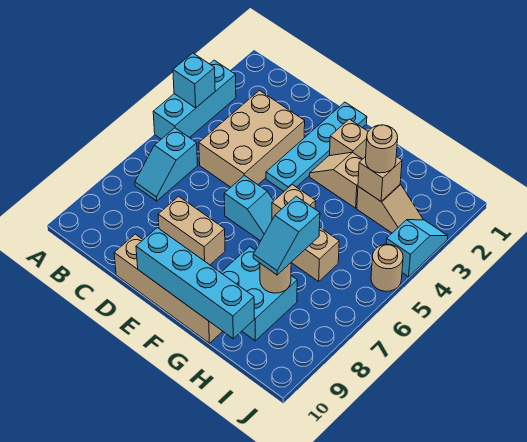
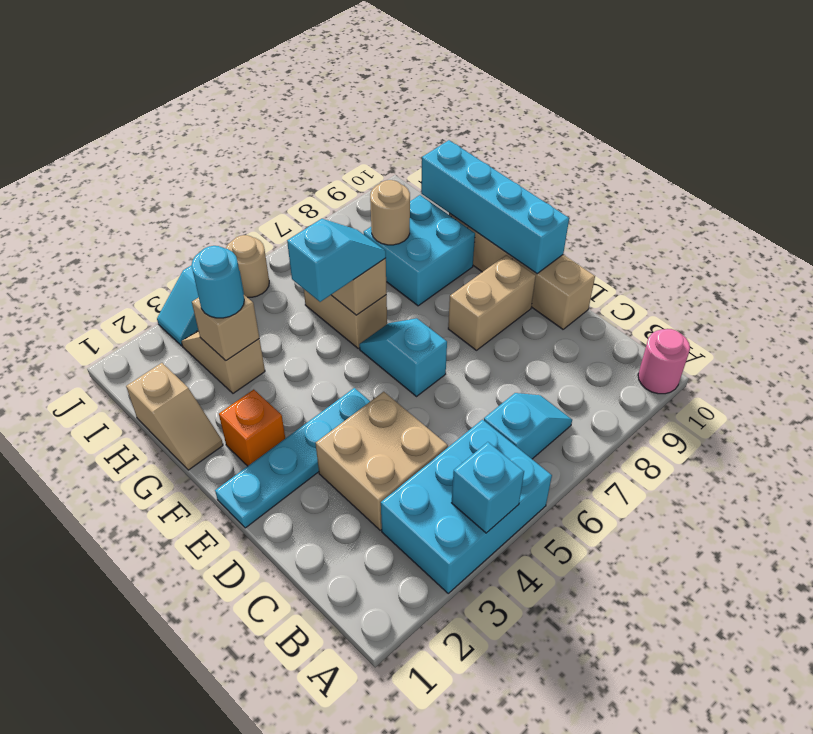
cyan brick A3:A5 level 1 -> cyan brick A3:B5 level 1
none -> pink round brick A10 level 1
tan brick C3:D5 level 1 -> tan brick C3:D4 level 1
tan brick D8:E8 level 1 -> tan brick E8:E9 level 1
tan brick F2 level 1 -> orange brick F2 level 1
tan slope F3:G3 level 1 top G -> tan slope G1:H1 level 1 top H
tan round brick H3 level 3 -> cyan round brick H3 level 3
cyan slope H7:H8 level 3 top 7 -> cyan slope G5:G6 level 3 top 5

